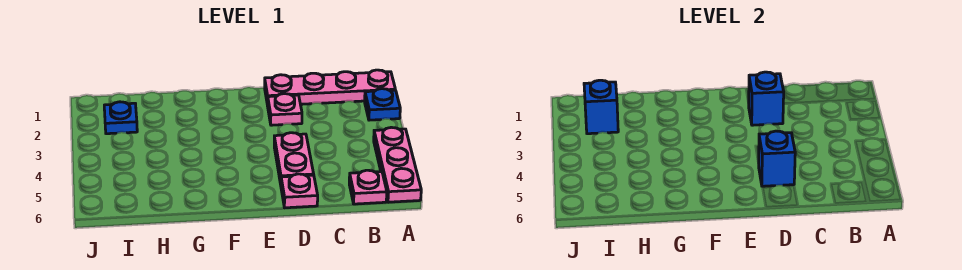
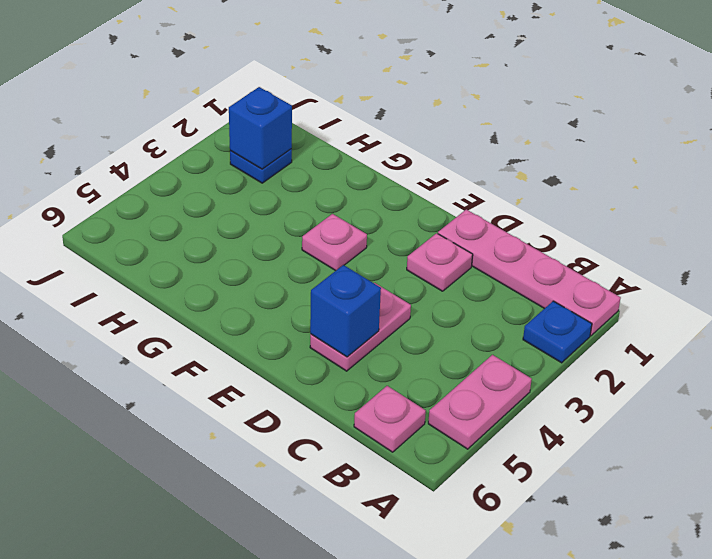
pink plate A4:A6 level 1 -> pink plate A4:A5 level 1
blue brick D2 level 2 -> none
pink plate D6 level 1 -> pink plate F3 level 1

